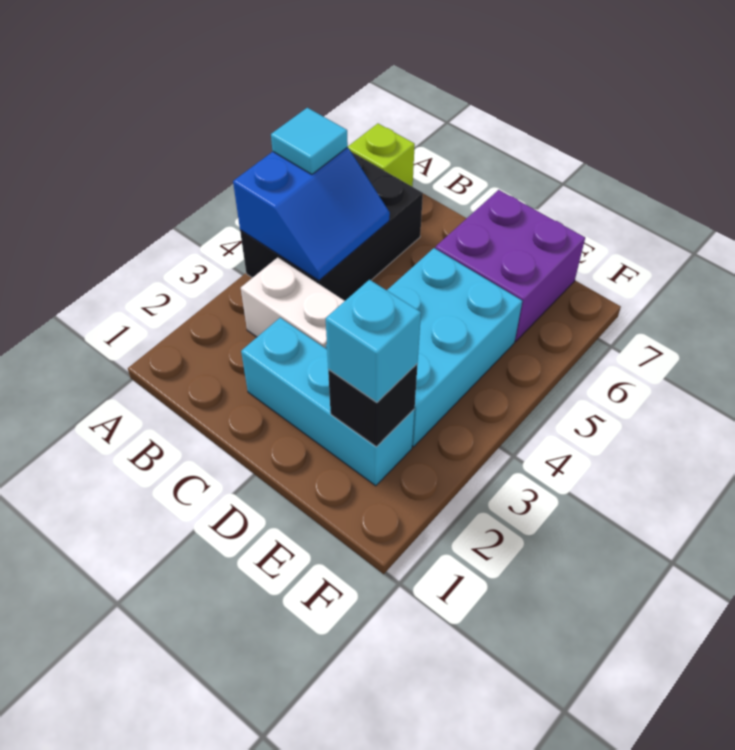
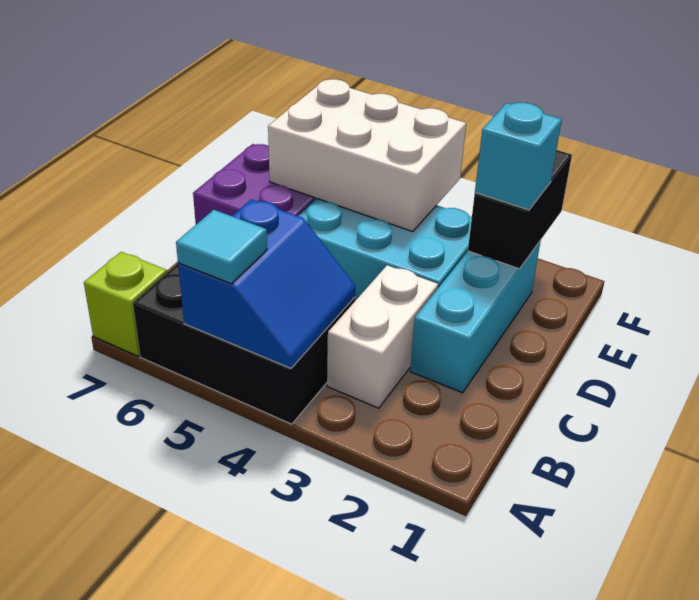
blue slope A4:B5 level 2 top A -> blue slope A4:B5 level 2 top 5
black brick E2 level 2 -> black brick E2:F2 level 2
none -> white brick E4:F6 level 2

